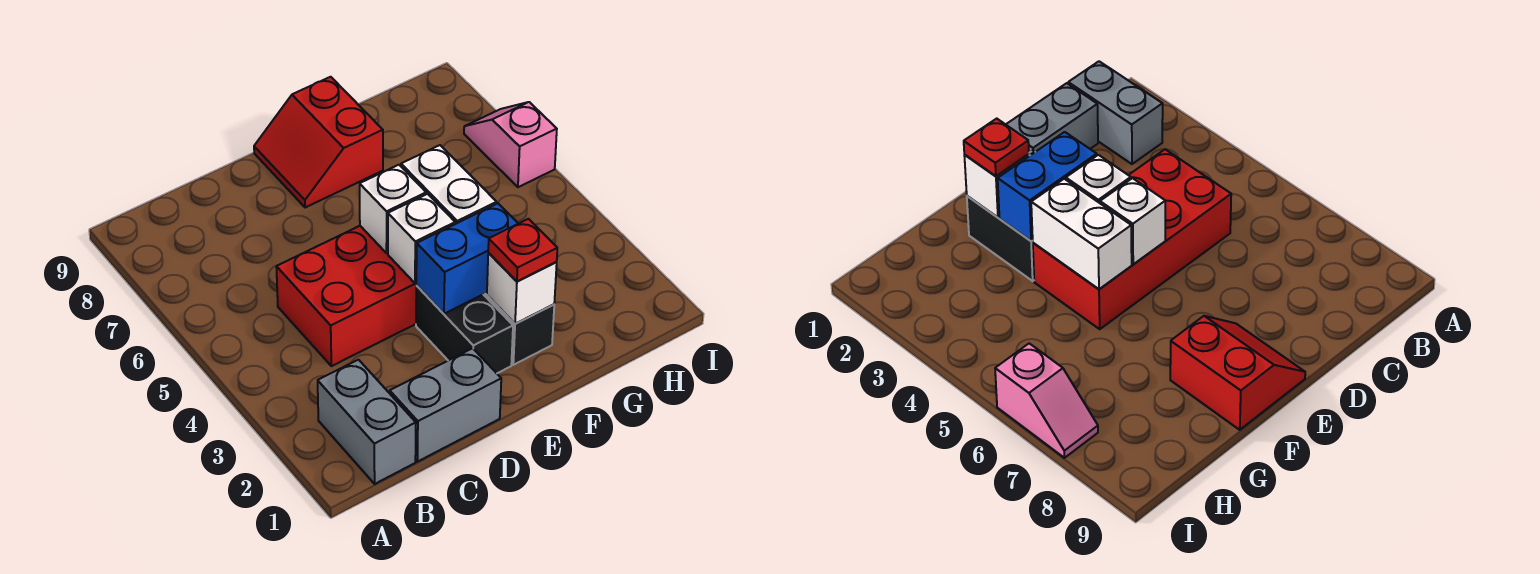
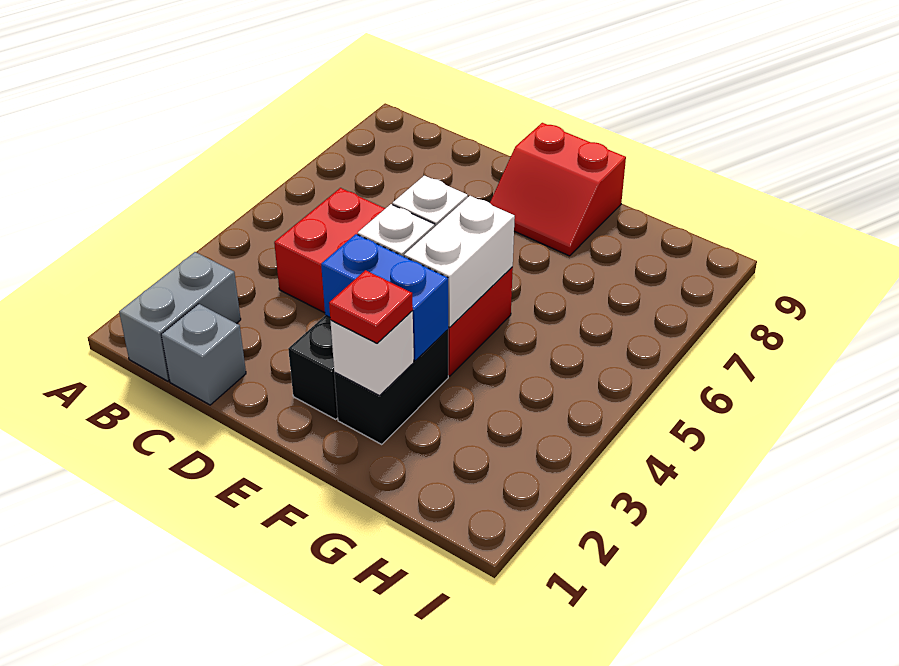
grey brick C1:D1 level 1 -> grey brick C1 level 1
red slope E8:F9 level 1 top F -> red slope E8:F9 level 1 top 9
pink slope I6:I7 level 1 top 6 -> none

